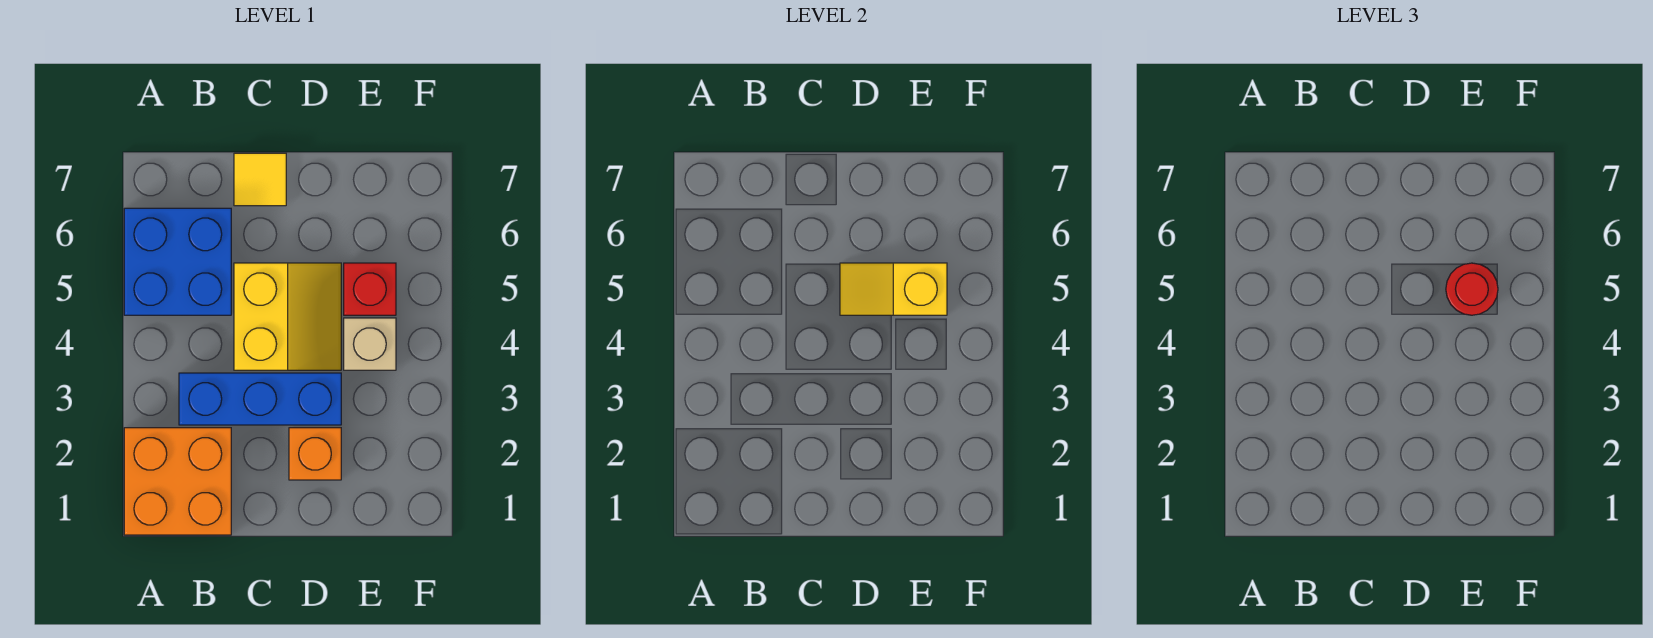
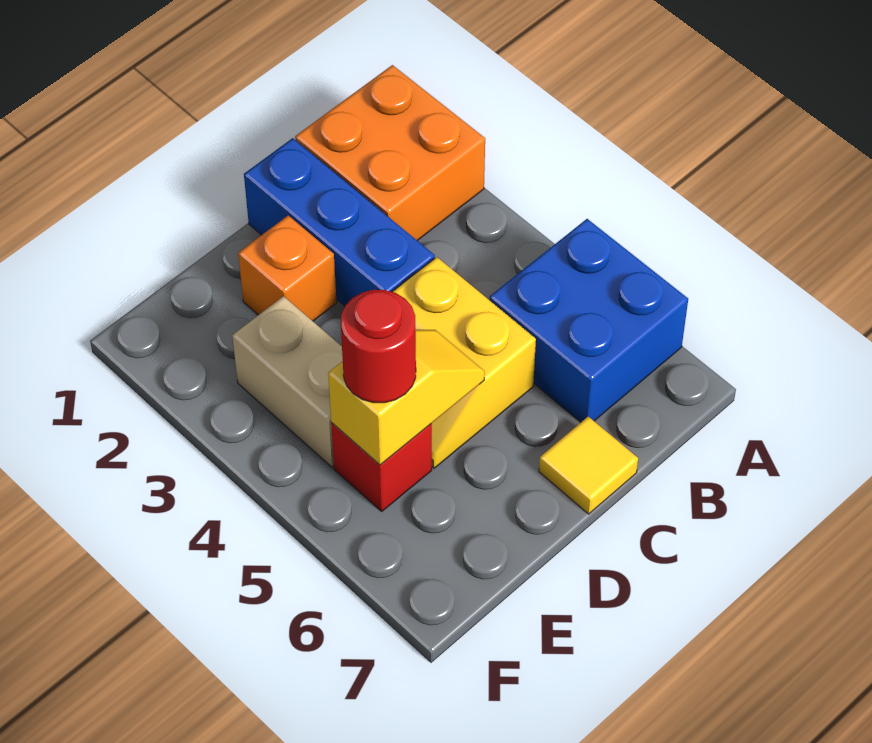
blue brick B3:D3 level 1 -> blue brick C1:C3 level 1
tan brick E4 level 1 -> tan brick E3:E4 level 1

